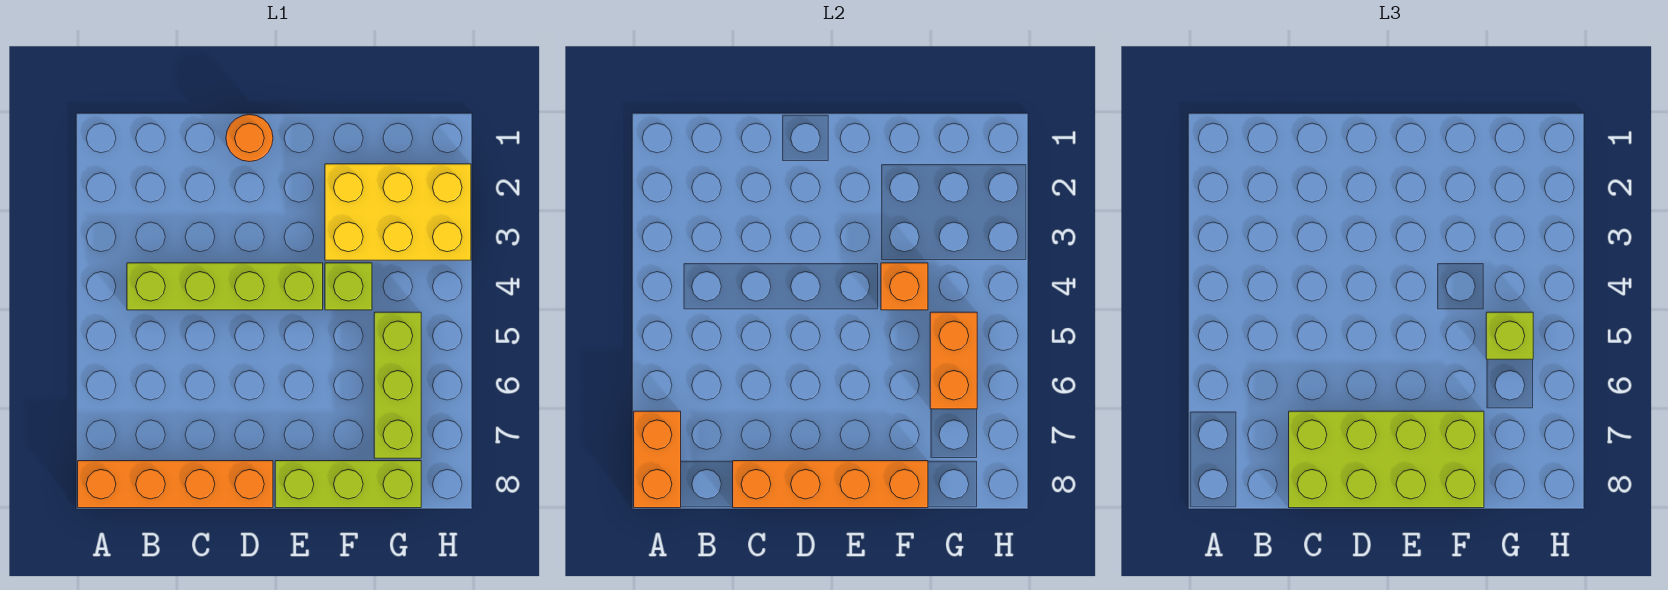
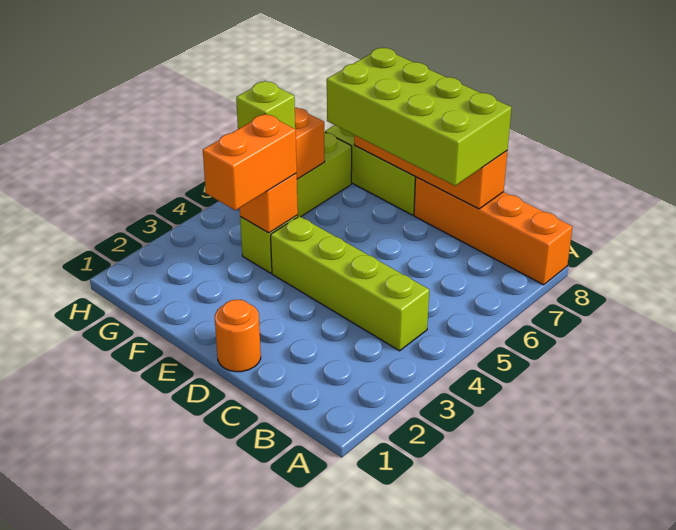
orange brick A7:A8 level 2 -> orange brick F3:F4 level 3
yellow brick F2:H3 level 1 -> none

